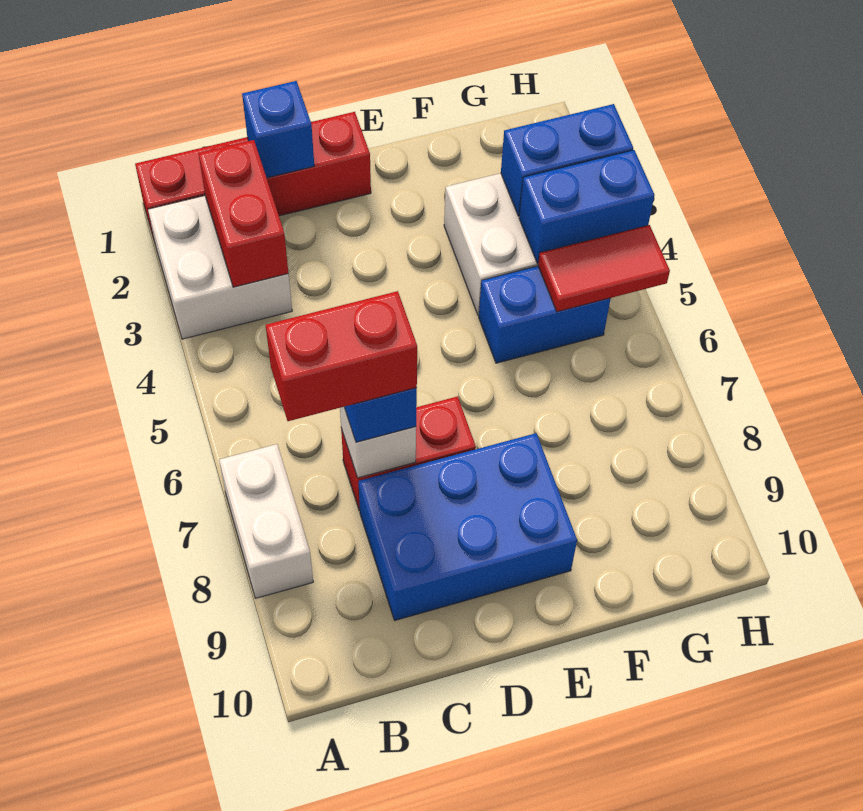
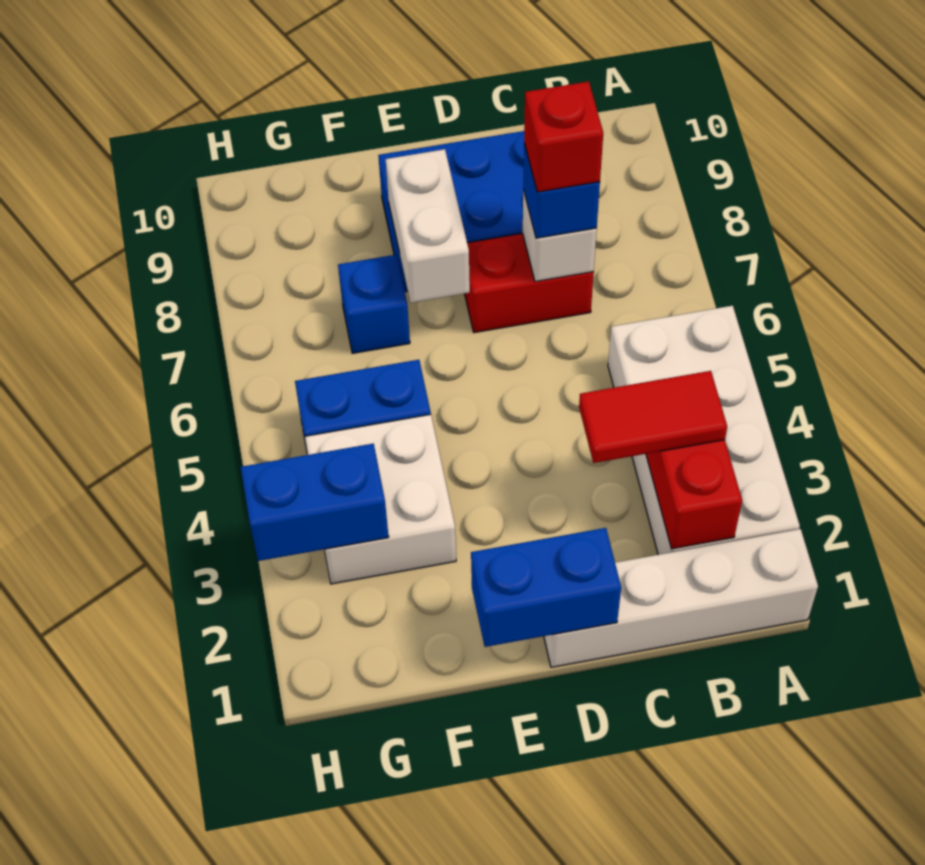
red brick A1:D1 level 1 -> white brick A1:D1 level 1
white brick A2:B3 level 1 -> white brick A2:B5 level 1
white brick A7:A8 level 1 -> white brick E7:E8 level 2
red brick B7:C7 level 4 -> red brick C7 level 4
blue brick C1 level 2 -> blue brick F7 level 1
blue brick G4:H4 level 2 -> blue brick D1:E1 level 2
red tile G5:H5 level 2 -> red tile B3:C3 level 3

